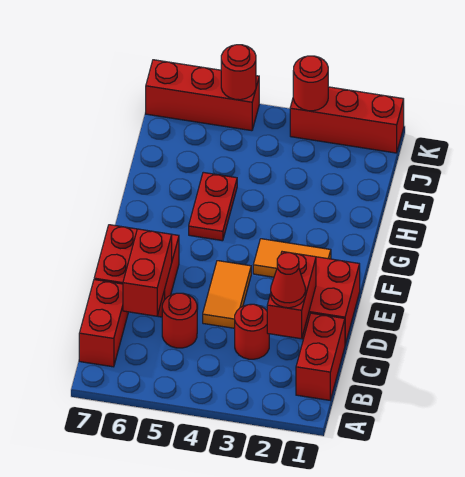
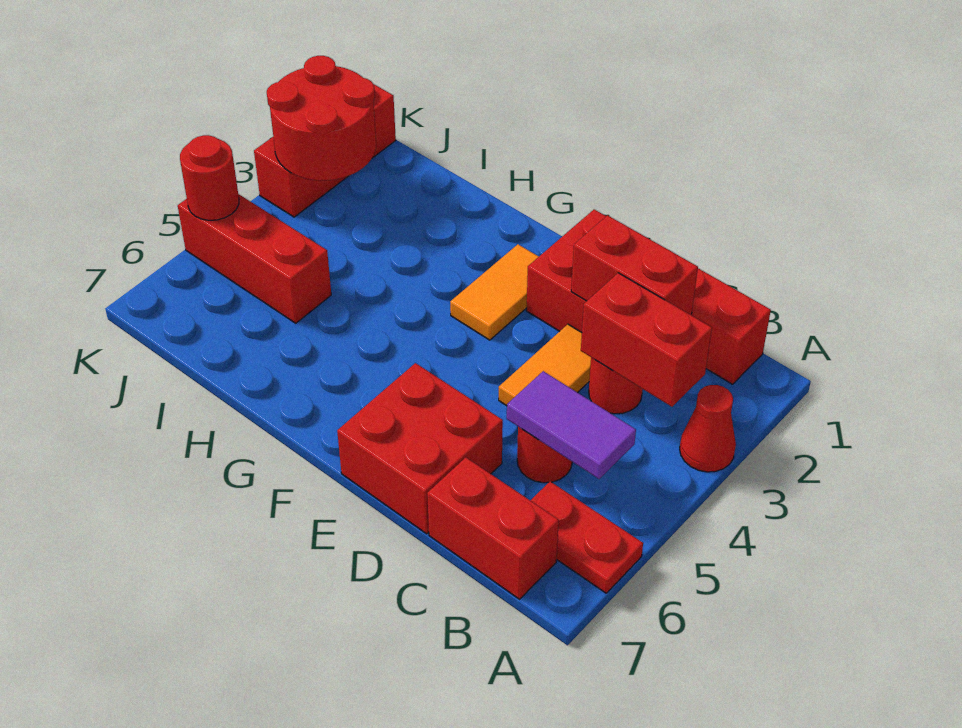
none -> purple tile B5:C5 level 2
red cone C2 level 3 -> red cone A3 level 1
red brick C6:D6 level 2 -> red brick B3:C3 level 2
orange tile D4:E4 level 1 -> orange tile D3:D4 level 1
red plate G5:H5 level 1 -> red plate A6:B6 level 1
red round brick K3 level 2 -> red round brick J2:K3 level 2
red brick K5:K7 level 1 -> red brick I5:K5 level 1

